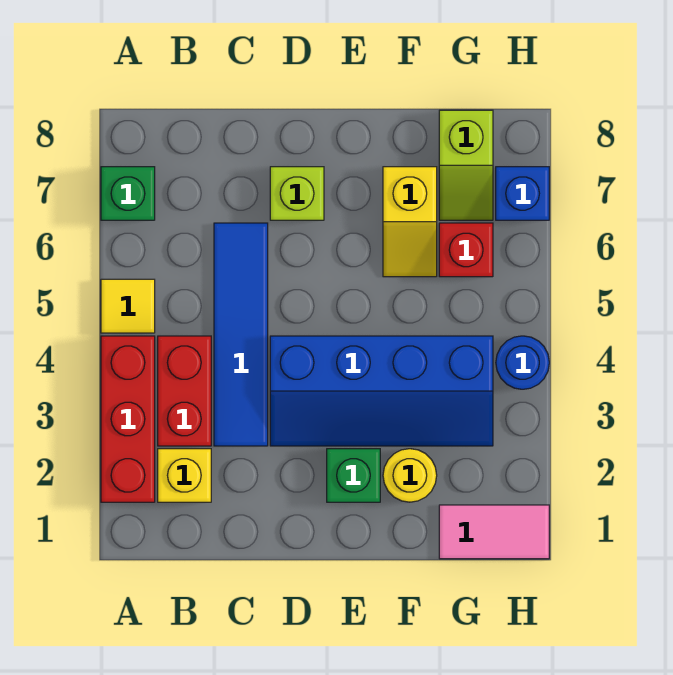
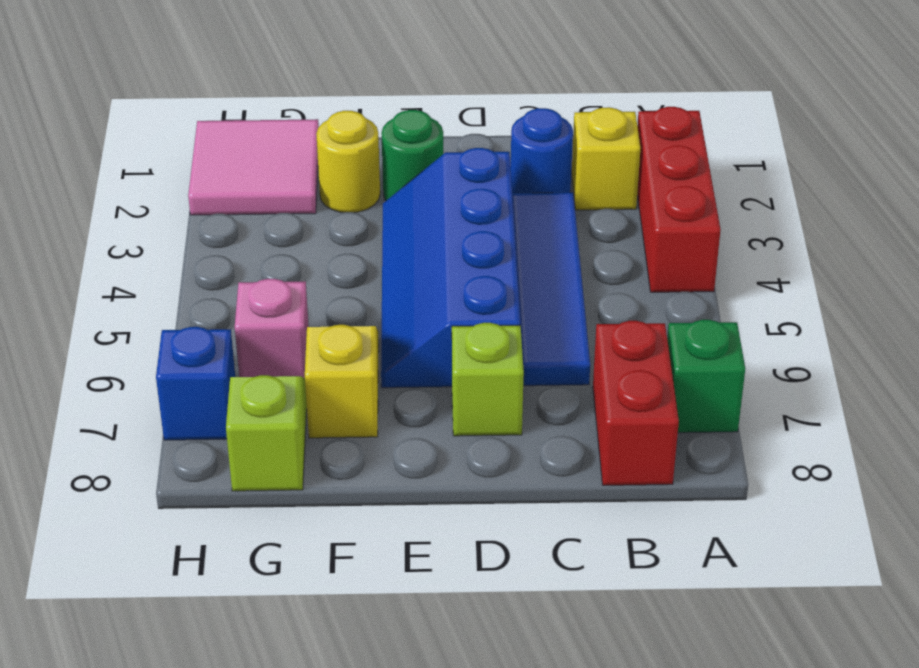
yellow tile A5 level 1 -> none
red brick B3:B4 level 1 -> red brick B7:B8 level 1
blue slope D3:G4 level 1 top 4 -> blue slope D3:E6 level 1 top D
green brick E2 level 1 -> green round brick E2 level 1
pink tile G1:H1 level 1 -> pink tile G1:H2 level 1
red brick G6 level 1 -> pink brick G6 level 1
blue round brick H4 level 1 -> blue round brick C2 level 1

